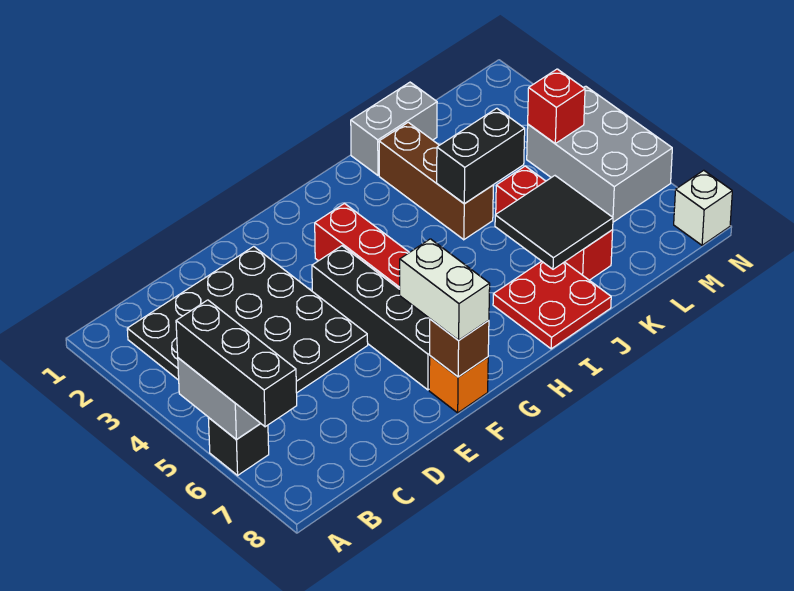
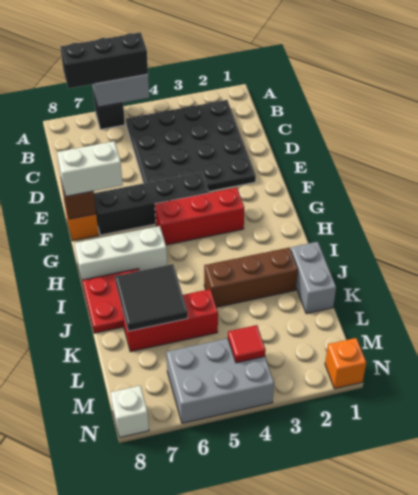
none -> white brick H6:H8 level 1
black brick J4:K4 level 2 -> none
red brick M4 level 2 -> red tile M4 level 2
none -> orange brick N1 level 1

